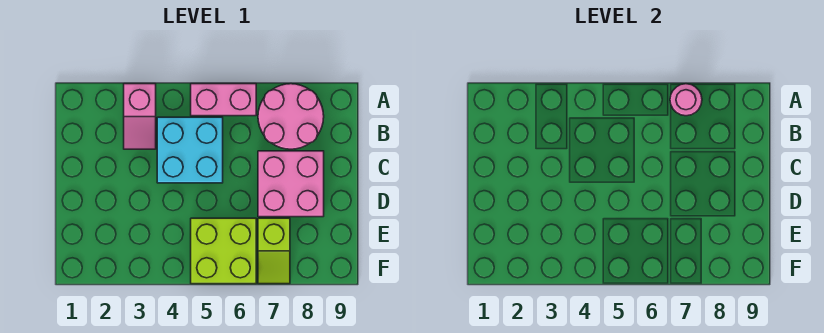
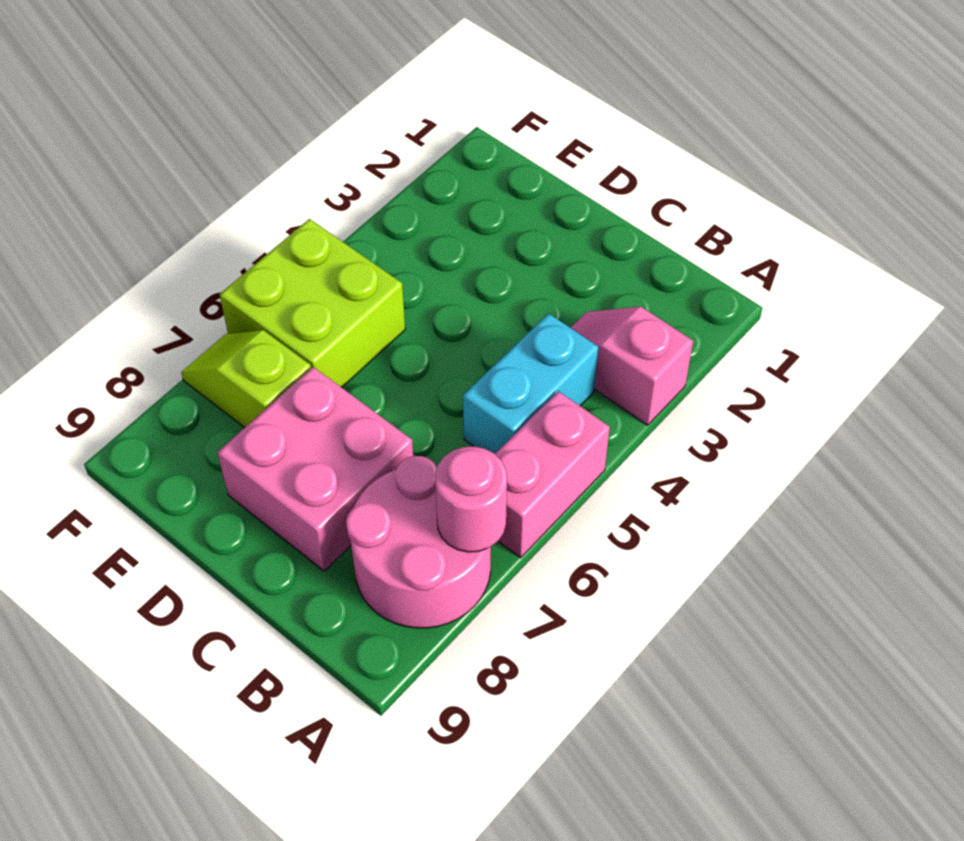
cyan brick B4:C5 level 1 -> cyan brick B4:B5 level 1

